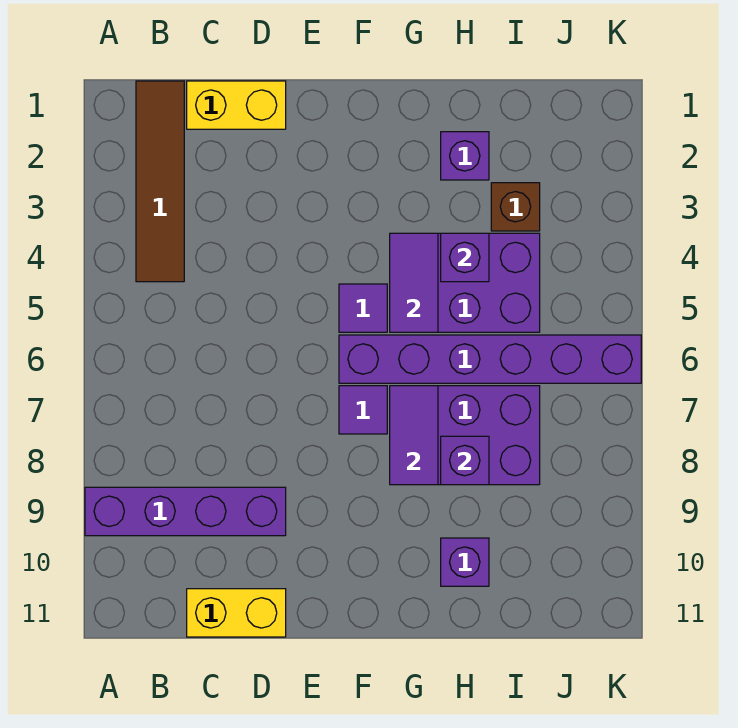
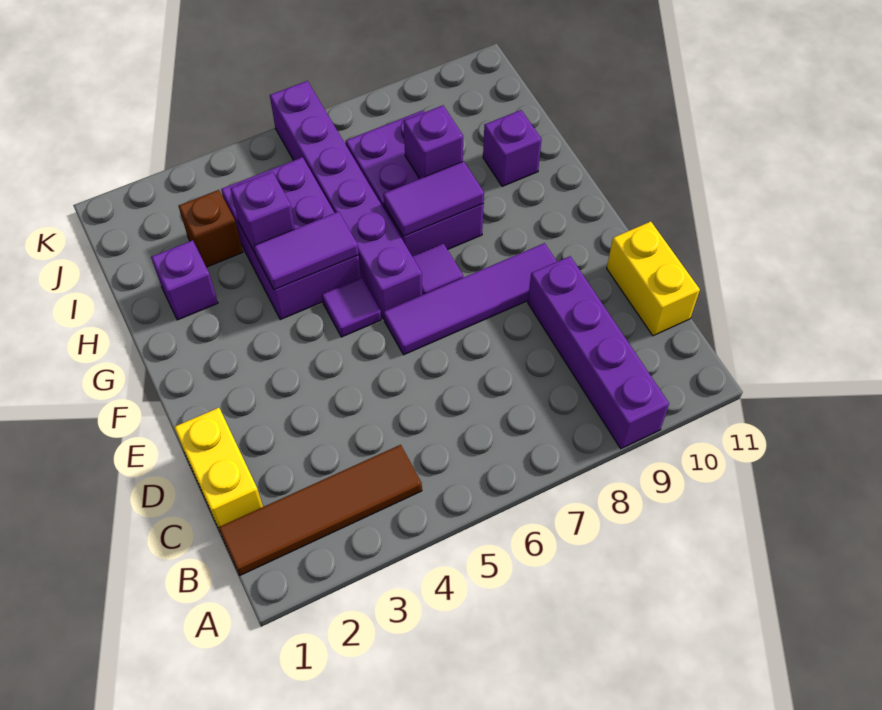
none -> purple tile E6:E9 level 1

